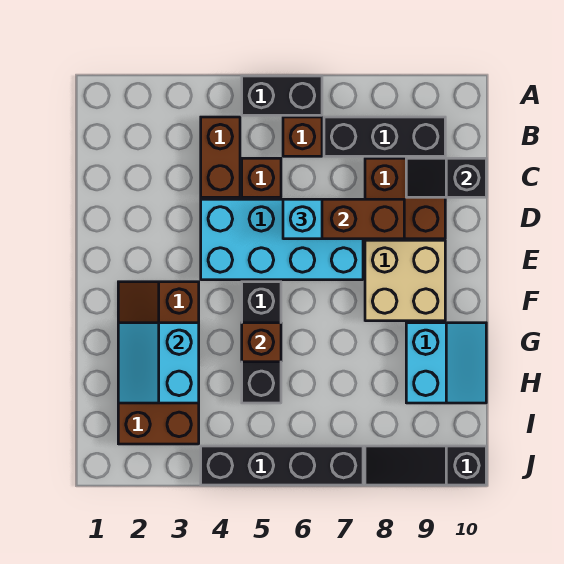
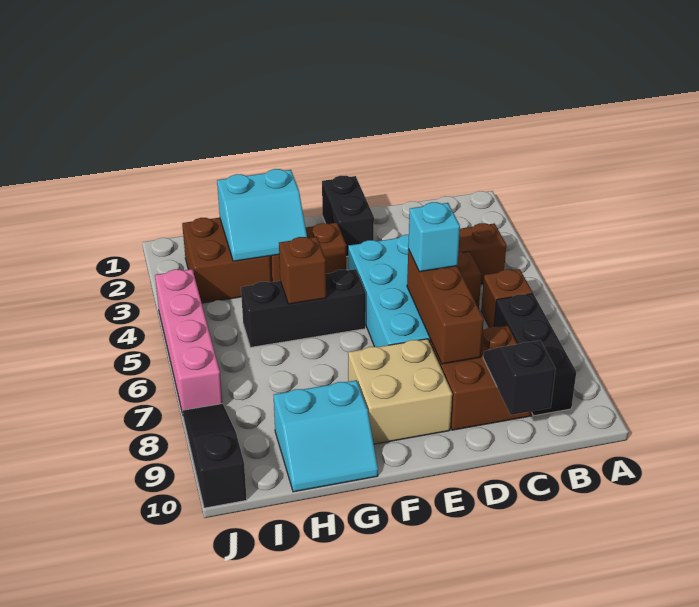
black brick A5:A6 level 1 -> black brick E1:E2 level 1
cyan slope G2:H3 level 2 top 3 -> cyan slope G2:H3 level 2 top 2
black brick J4:J7 level 1 -> pink brick J4:J7 level 1

